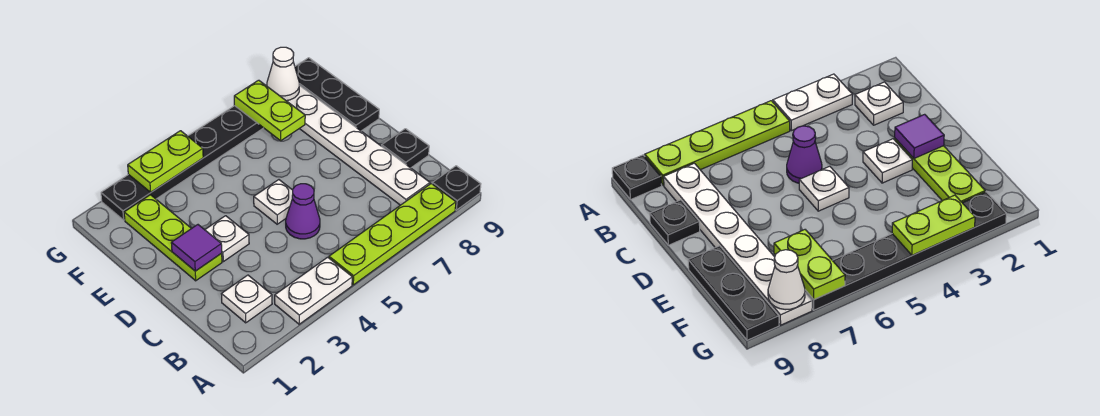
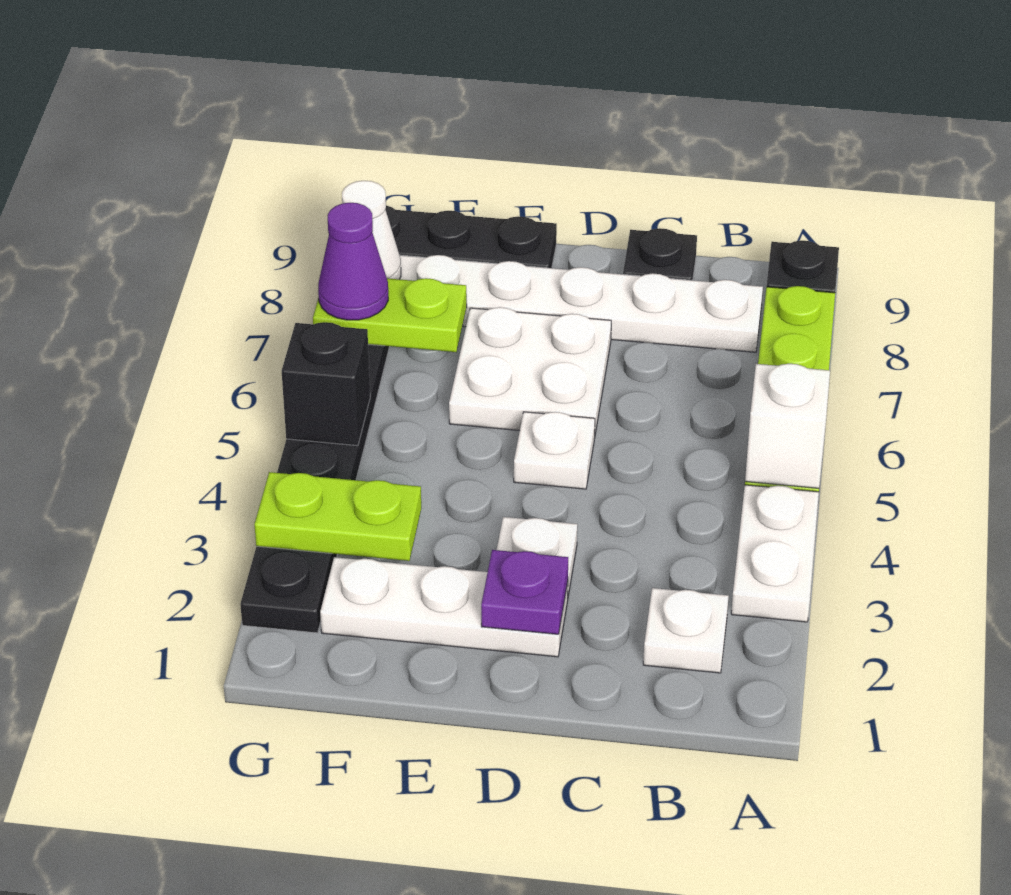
none -> white brick A5 level 2
purple cone C5 level 1 -> purple cone G7 level 3
lime plate D2:F2 level 1 -> white plate D2:F2 level 1
purple tile D2 level 2 -> purple plate D2 level 2
none -> white plate D6:E7 level 1
lime plate G3:G4 level 2 -> lime plate F3:G3 level 2
none -> black brick G5 level 2

